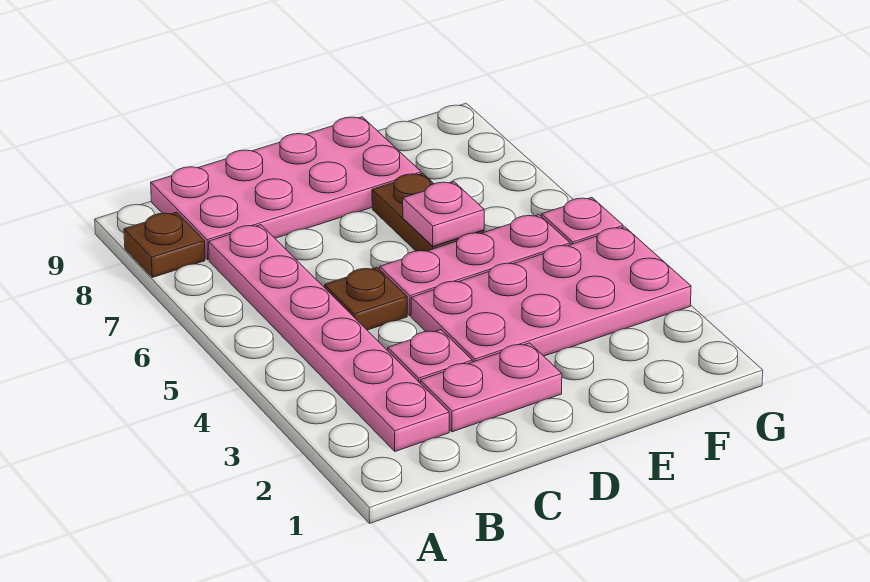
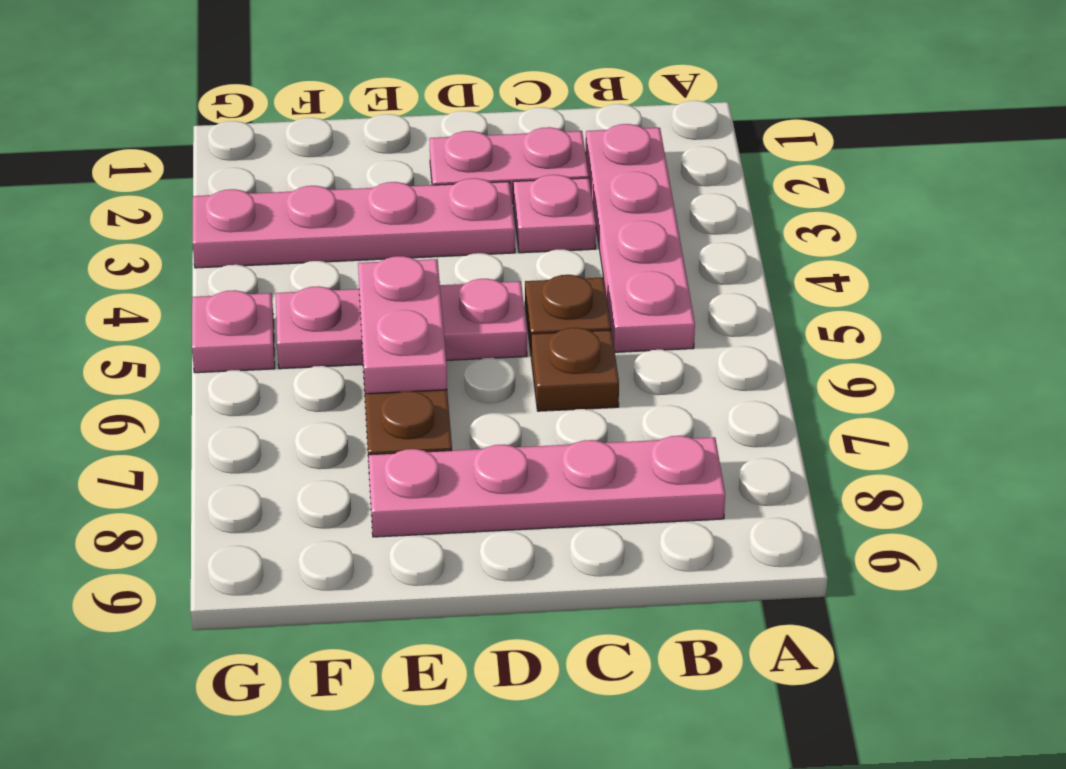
brown plate A8 level 1 -> brown plate C6 level 1
pink plate B2:B7 level 1 -> pink plate B2:B5 level 1
pink plate B8:E9 level 1 -> pink plate B8:E8 level 1
pink plate D3:G4 level 1 -> pink plate D3:G3 level 1
pink plate E6 level 2 -> pink plate E5:E6 level 2

